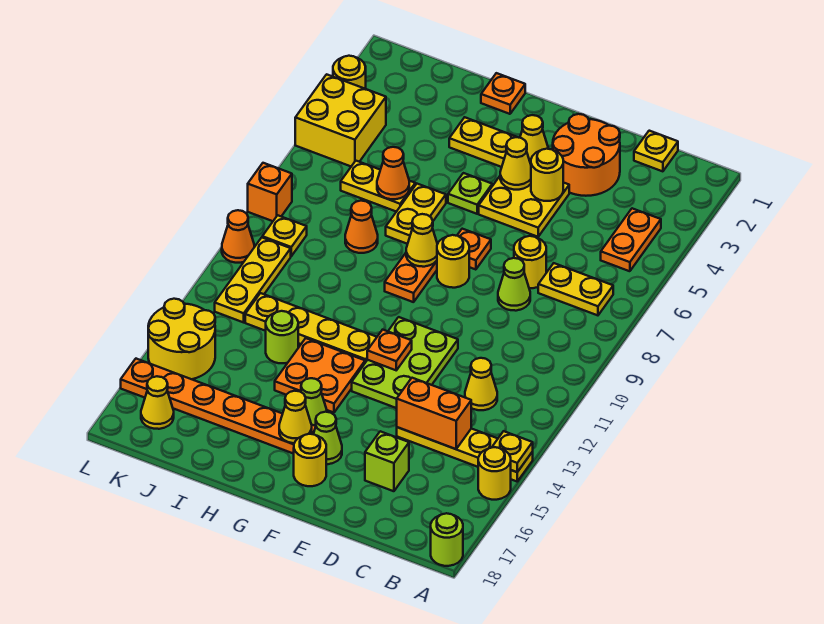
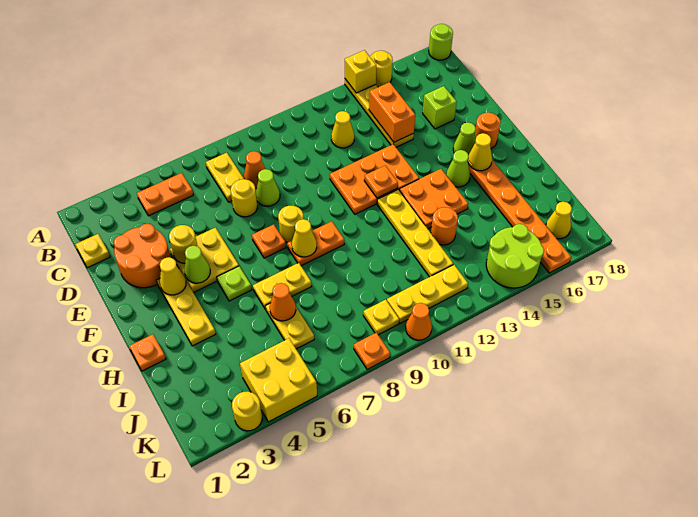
yellow plate A14 level 2 -> yellow brick A14 level 2
lime plate E11:F13 level 1 -> orange plate E11:F13 level 1
yellow cone F4 level 2 -> lime cone F4 level 2
yellow round brick F17 level 1 -> orange round brick F17 level 1
orange cone I8 level 1 -> orange cone C8 level 1
lime round brick I13 level 1 -> orange round brick I13 level 1
yellow round brick K14:L15 level 1 -> lime round brick K14:L15 level 1
orange brick L8 level 1 -> orange plate L8 level 1

